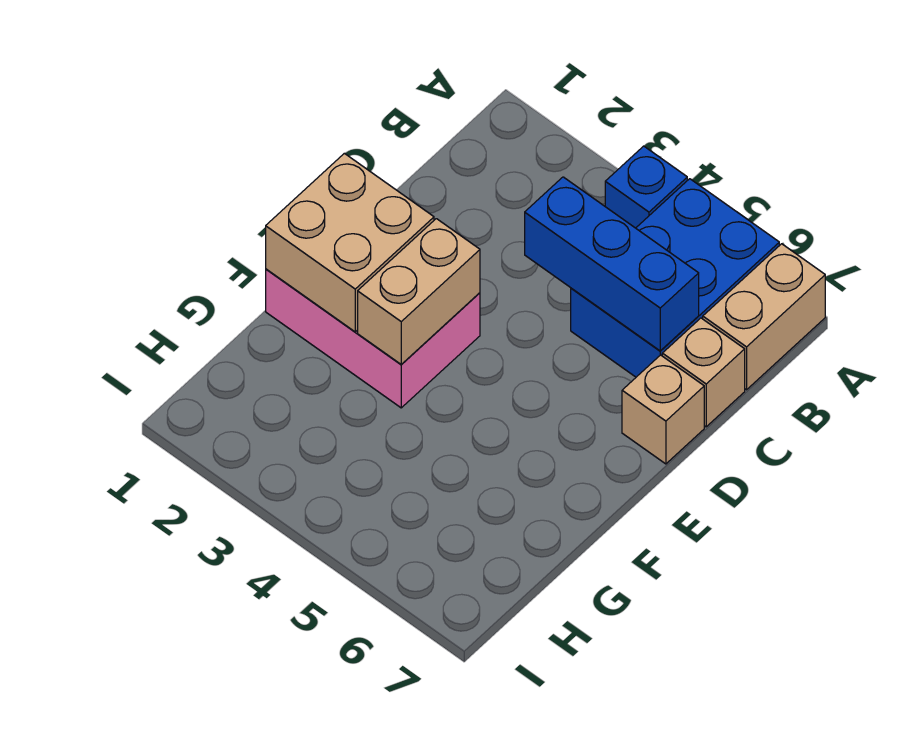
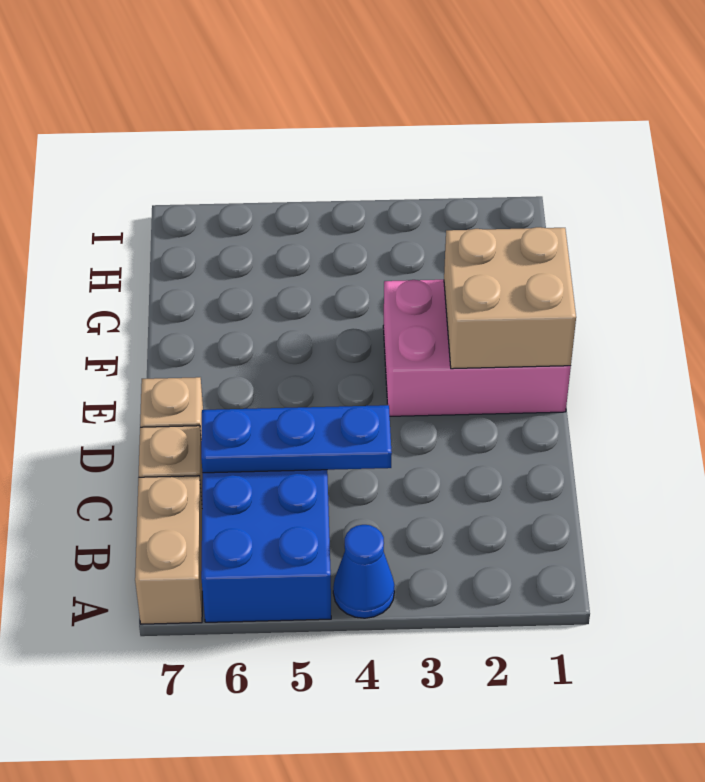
blue brick A4 level 1 -> blue cone A4 level 1
blue brick C4:C6 level 2 -> blue plate C4:C6 level 2
tan brick E3:F3 level 2 -> none

